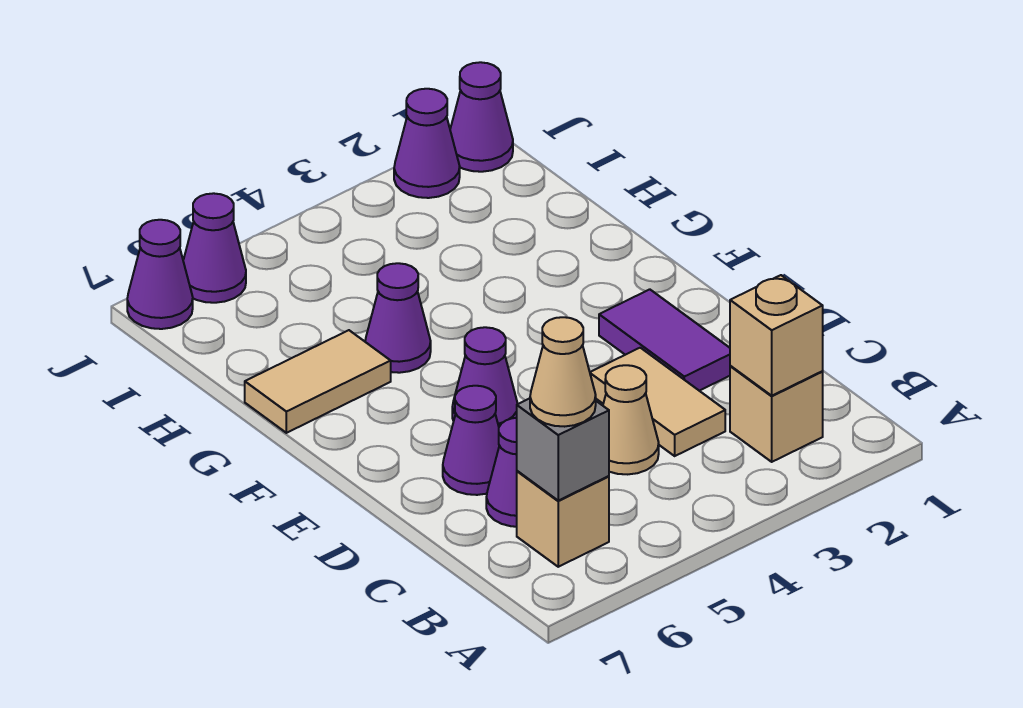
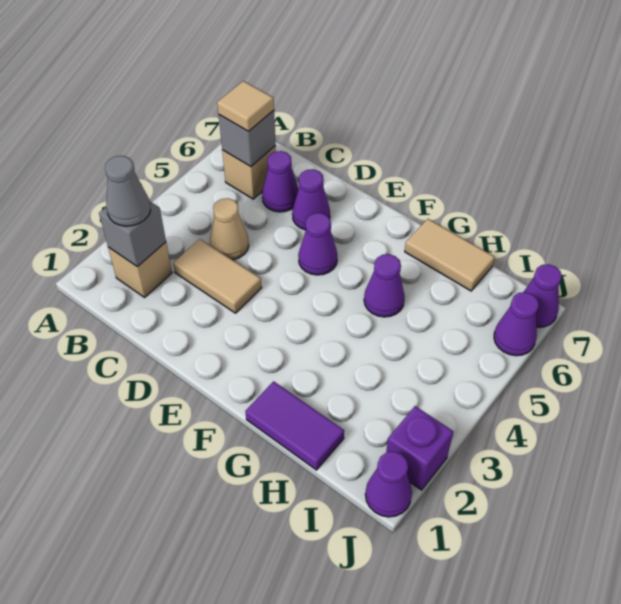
tan brick B2 level 2 -> grey brick B2 level 2
none -> grey cone B2 level 3
tan cone B6 level 3 -> tan tile B6 level 3
purple tile D2:E2 level 1 -> purple tile G1:H1 level 1
tan tile G6:G7 level 1 -> tan tile G7:H7 level 1
purple cone J2 level 1 -> purple brick J2 level 1

